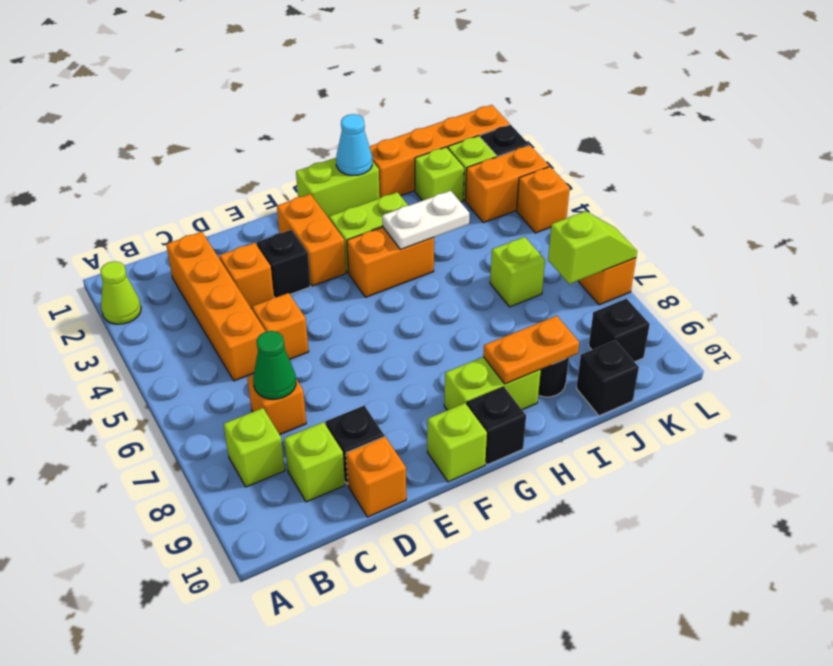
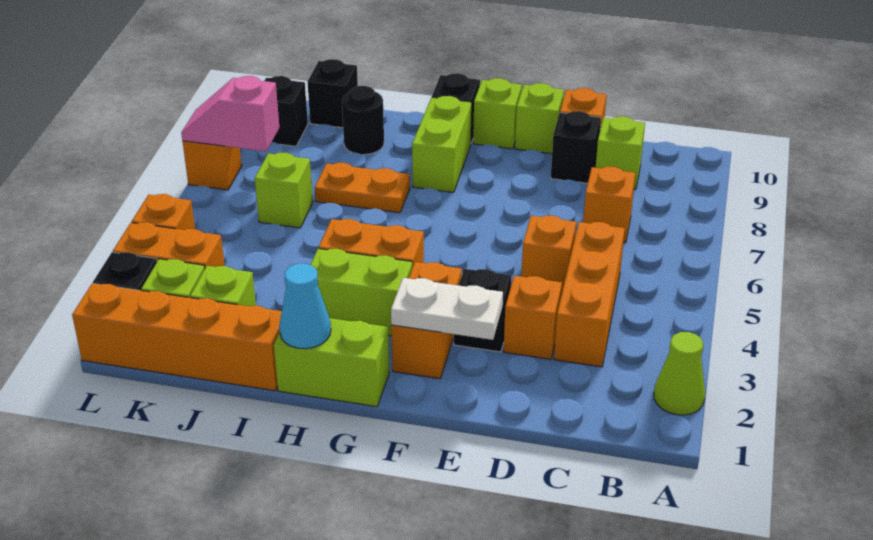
lime brick B8 level 1 -> lime brick E10 level 1
orange brick C2:C5 level 1 -> orange brick C3:C5 level 1
green cone C7 level 2 -> none
lime brick G9:H9 level 1 -> lime brick G8:G9 level 1
white plate H4:I4 level 2 -> white plate E2:F2 level 2
orange plate H9:I9 level 2 -> orange plate H7:I7 level 1
lime slope K7:L7 level 2 top K -> pink slope K7:L7 level 2 top K

